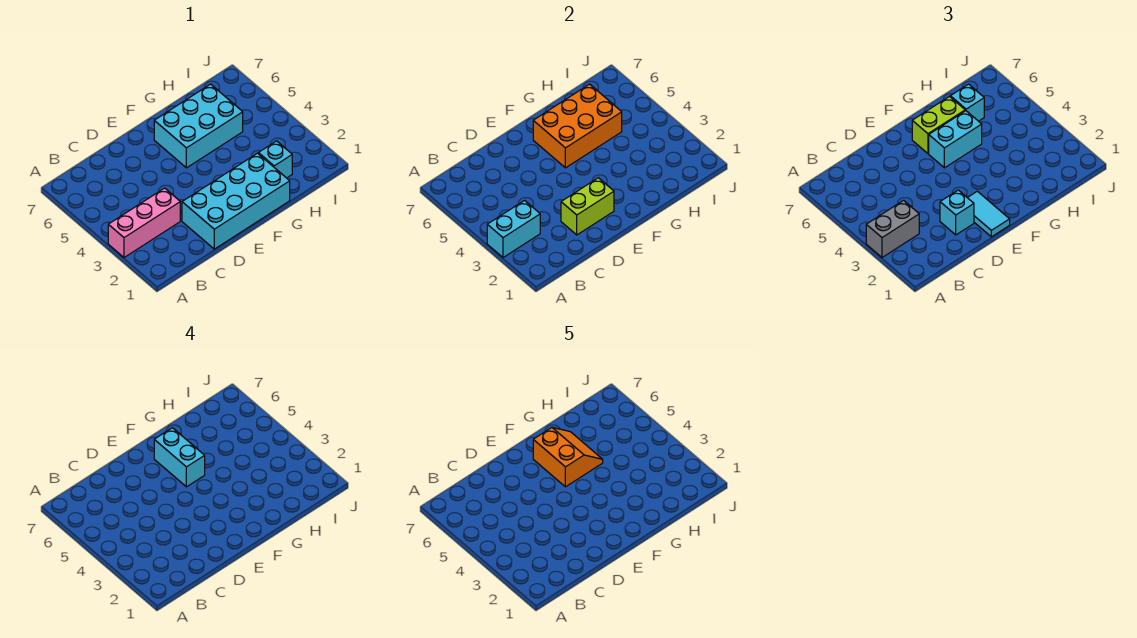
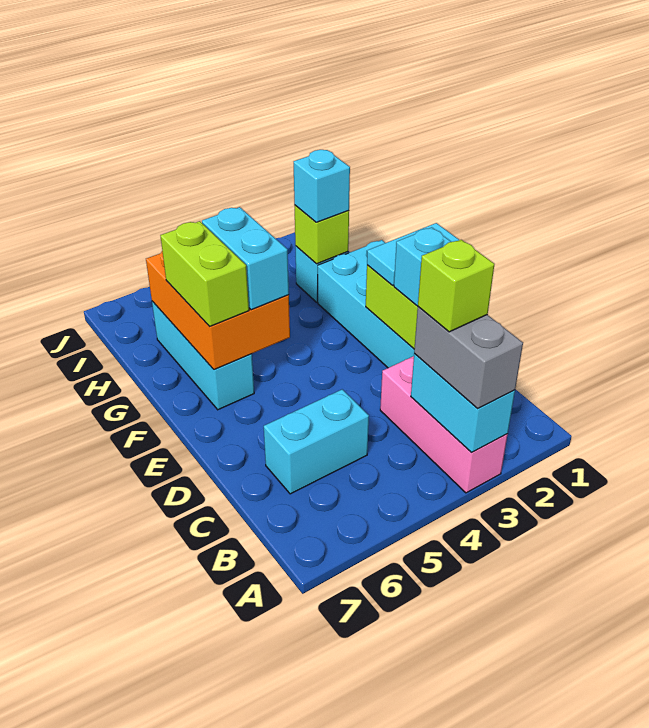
none -> lime brick B3 level 4
cyan brick F5:H6 level 1 -> cyan brick F6:H6 level 1
cyan brick F5:F6 level 4 -> cyan brick C5:C6 level 1
orange slope F5:G6 level 5 top F -> none
none -> lime brick H2 level 2
cyan brick H6 level 3 -> cyan brick H2 level 3

